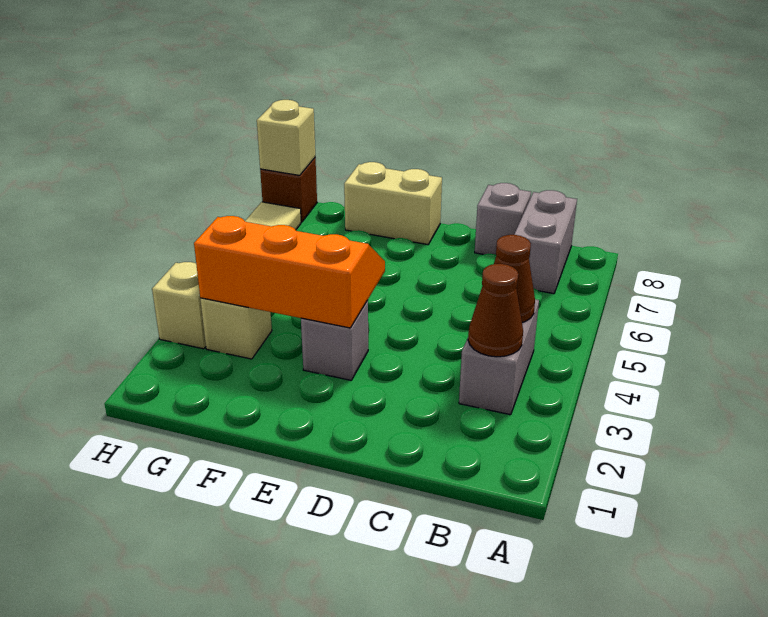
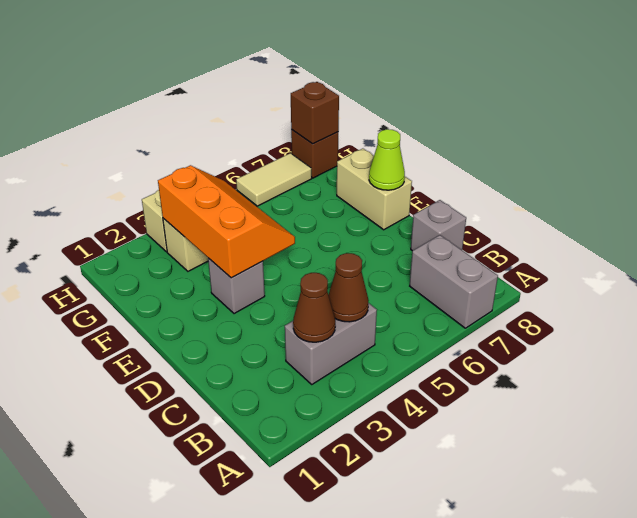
grey brick B7:B8 level 1 -> grey brick A7:B7 level 1
none -> lime cone E8 level 2
tan brick H8 level 2 -> brown brick H8 level 2

